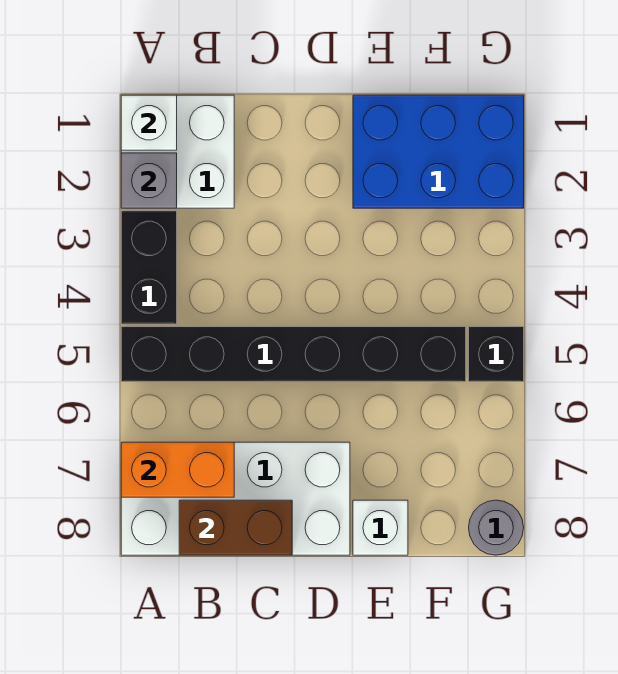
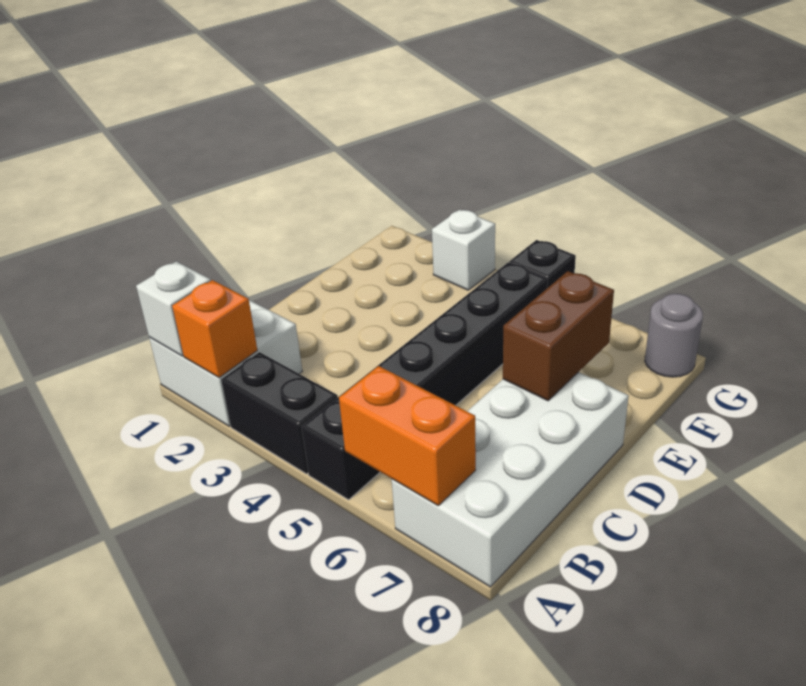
grey brick A2 level 2 -> orange brick A2 level 2
orange brick A7:B7 level 2 -> orange brick A6:A7 level 2
brown brick B8:C8 level 2 -> brown brick D7:E7 level 2
blue brick E1:G2 level 1 -> none
white brick E8 level 1 -> white brick G3 level 1

